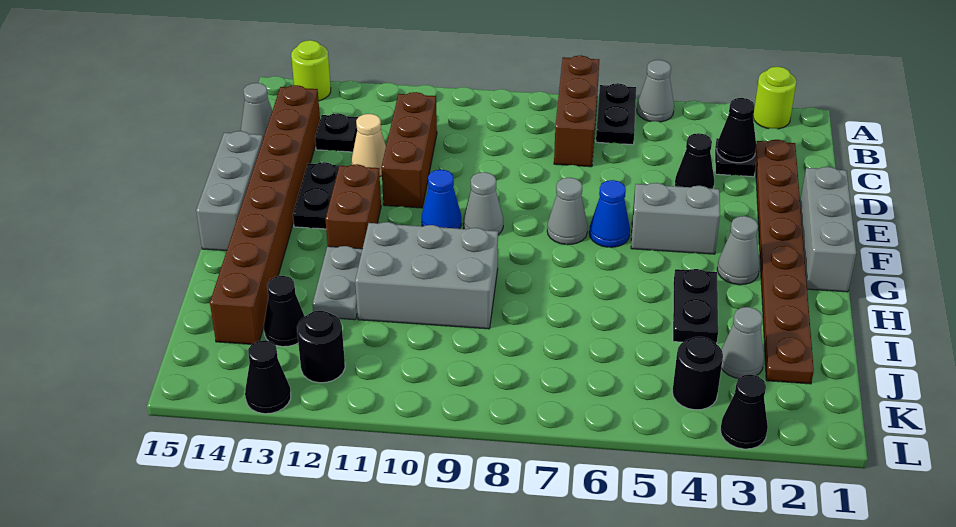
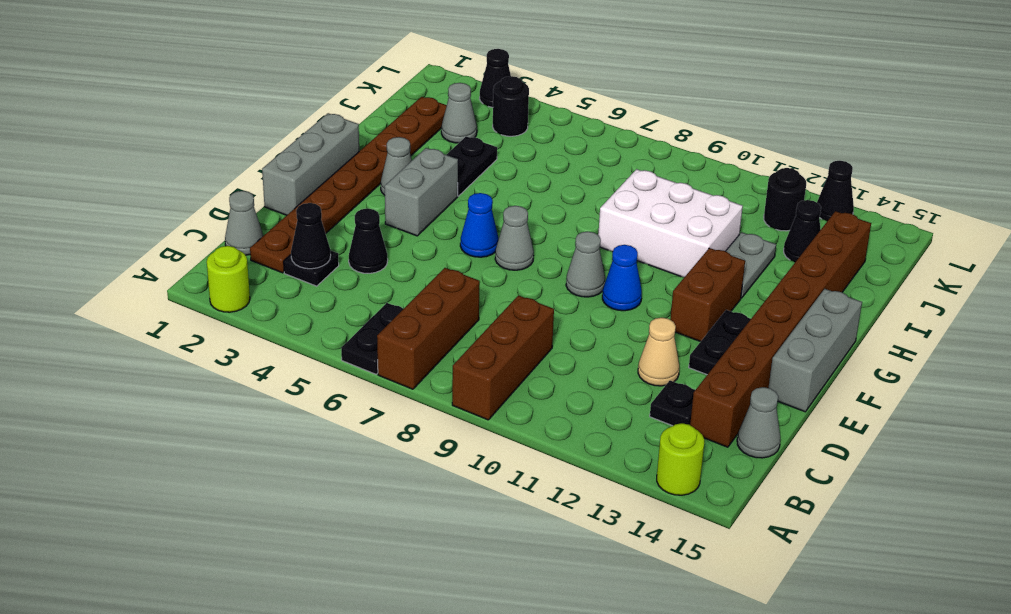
grey cone A5 level 1 -> grey cone C1 level 1
brown brick C11:E11 level 1 -> brown brick A9:C9 level 1
grey brick F4:F5 level 1 -> grey brick F4:G4 level 1
grey brick H9:I11 level 1 -> white brick H9:I11 level 1

